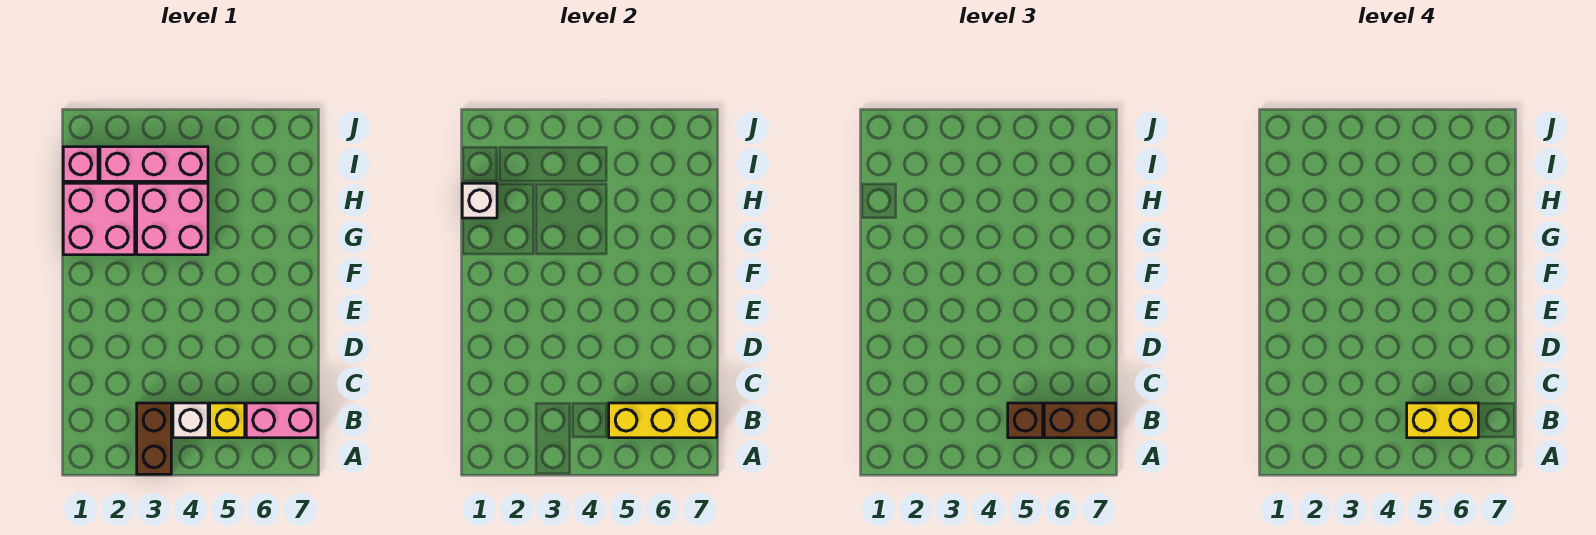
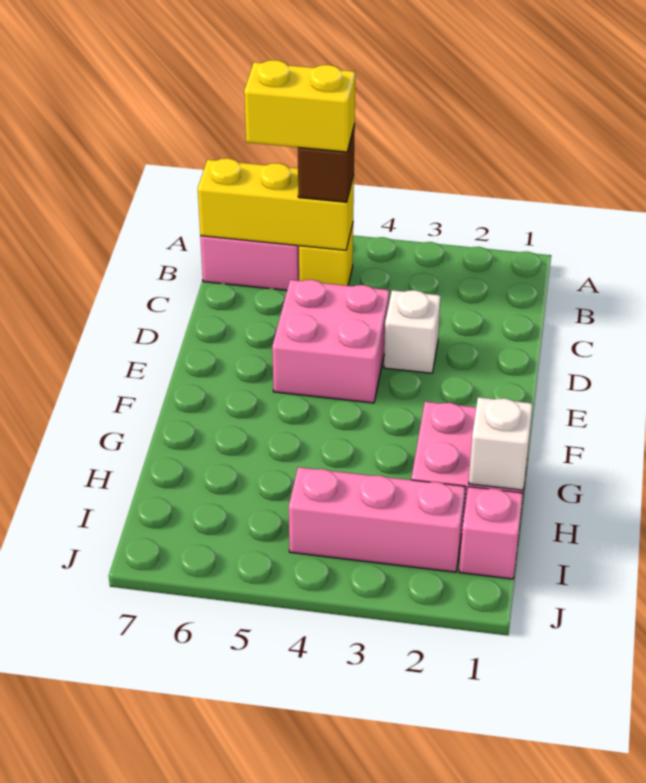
brown brick A3:B3 level 1 -> none
white brick B4 level 1 -> white brick D3 level 1
brown brick B6:B7 level 3 -> none
pink brick G3:H4 level 1 -> pink brick D4:E5 level 1

